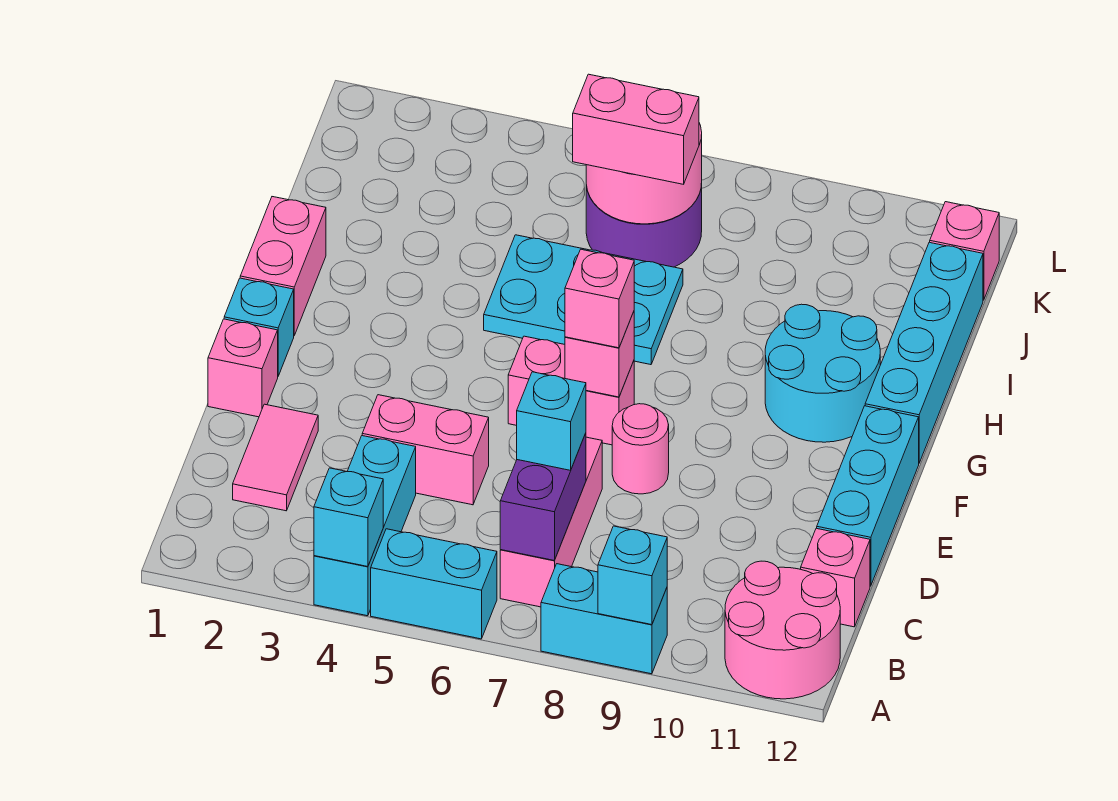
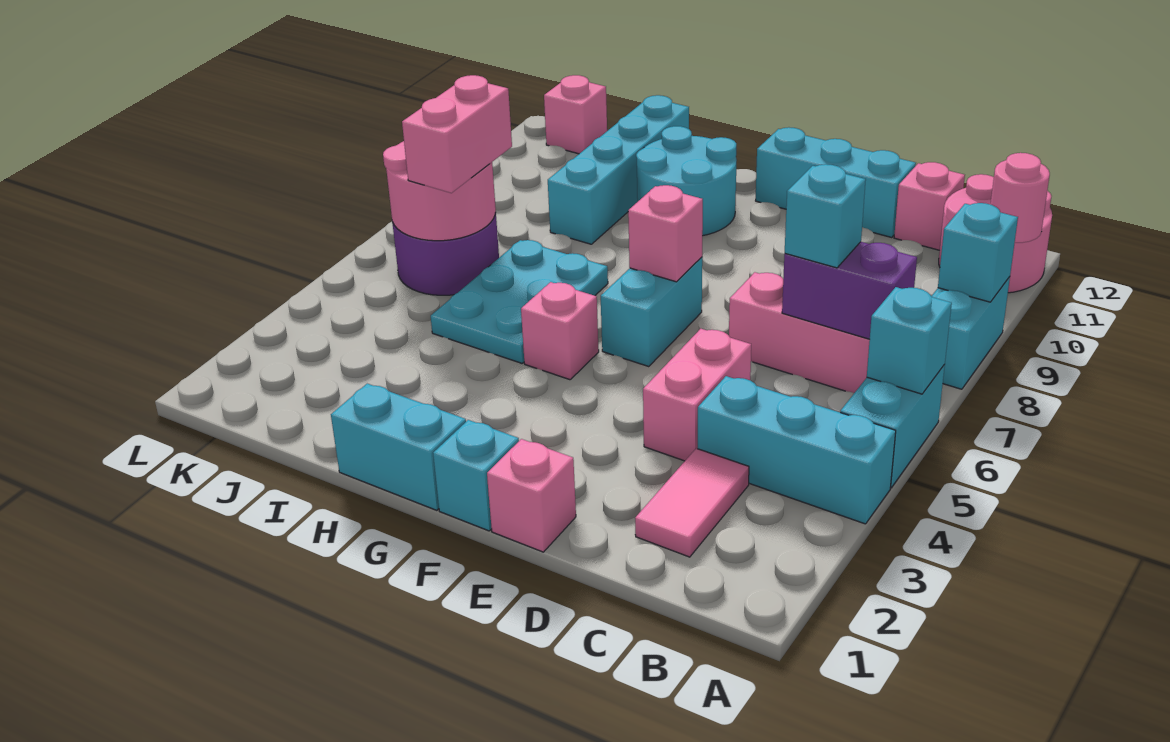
cyan brick A4 level 2 -> cyan brick A6 level 2
pink tile C2:D2 level 1 -> pink tile C2:C3 level 1
pink round brick E8 level 1 -> pink round brick A11 level 2
pink brick F6:F7 level 1 -> cyan brick F6:F7 level 1
pink brick F7 level 3 -> pink brick G5 level 1
pink brick G1:H1 level 1 -> cyan brick G1:H1 level 1
cyan brick G12:J12 level 1 -> cyan brick I9:I12 level 1

